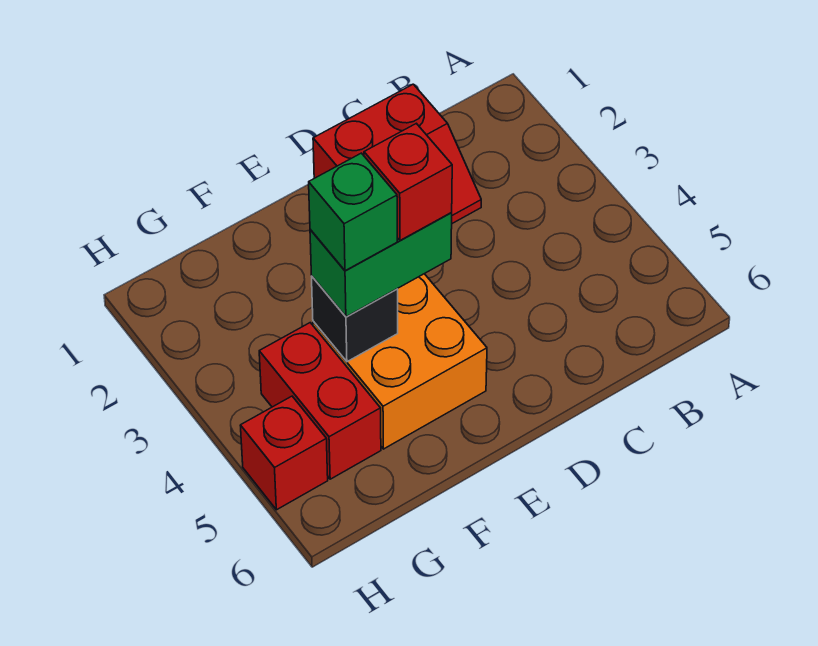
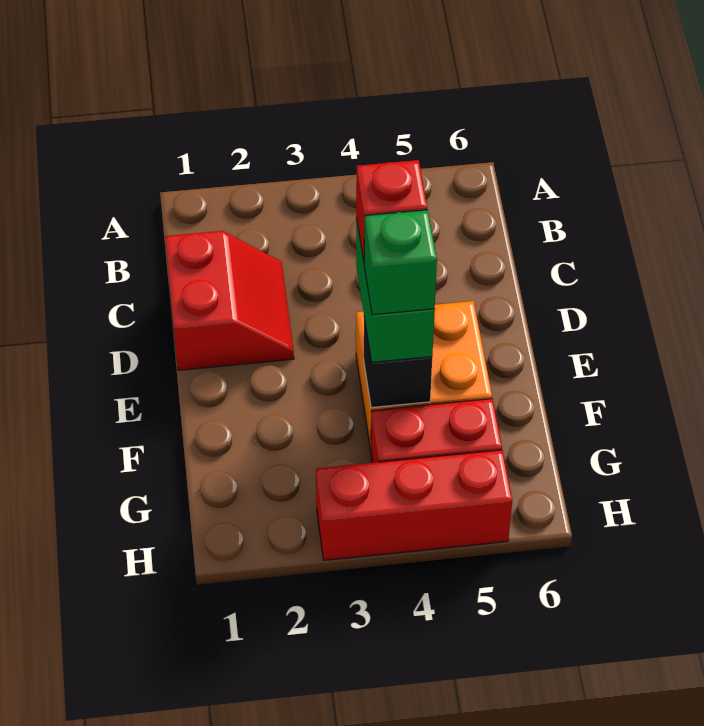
red brick H5 level 1 -> red brick H3:H5 level 1

